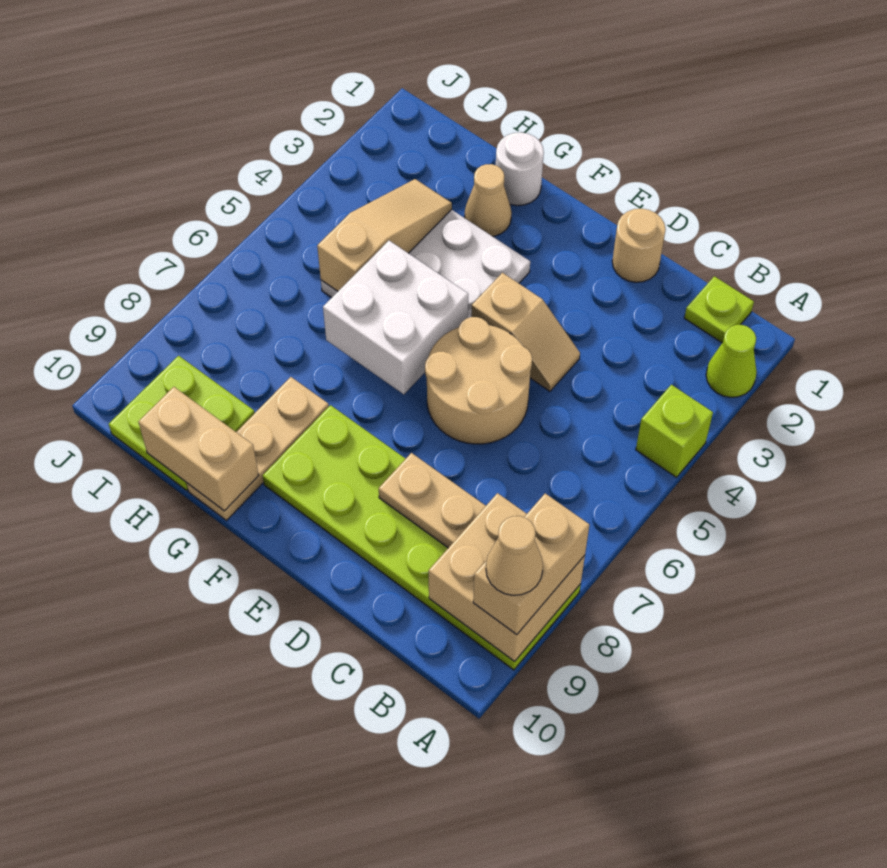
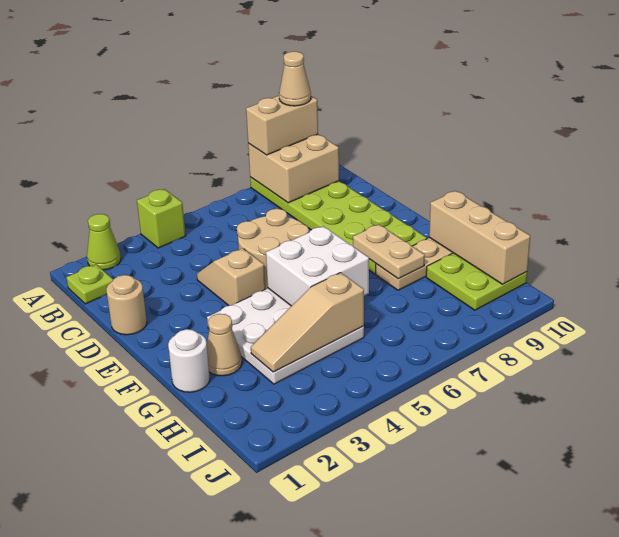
tan plate C8:D8 level 2 -> tan plate F8:G8 level 2
tan brick G10:H10 level 2 -> tan brick G10:I10 level 2

